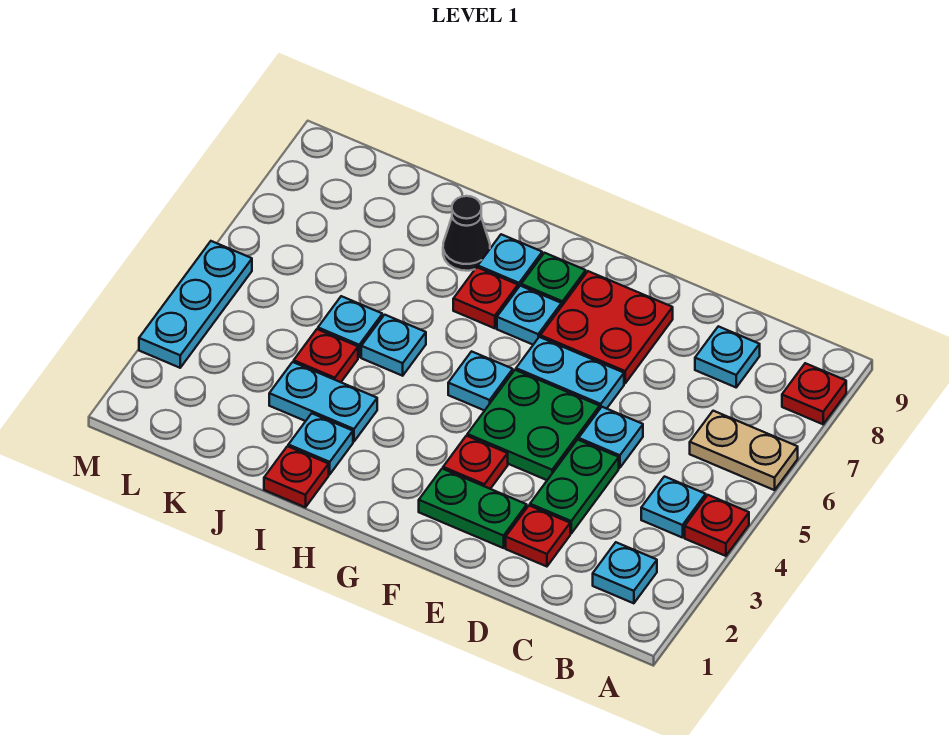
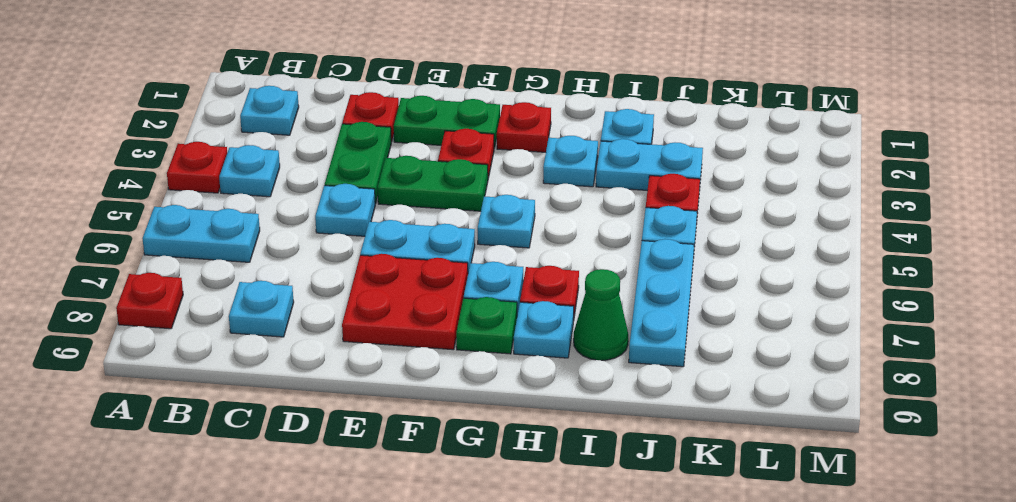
tan plate A6:B6 level 1 -> cyan plate A6:B6 level 1
green plate E4:F5 level 1 -> green plate E4:F4 level 1
red plate I1 level 1 -> red plate G2 level 1
cyan plate I5 level 1 -> cyan plate H3 level 1
black cone I8 level 1 -> green cone I8 level 1
cyan plate M3:M5 level 1 -> cyan plate J6:J8 level 1

